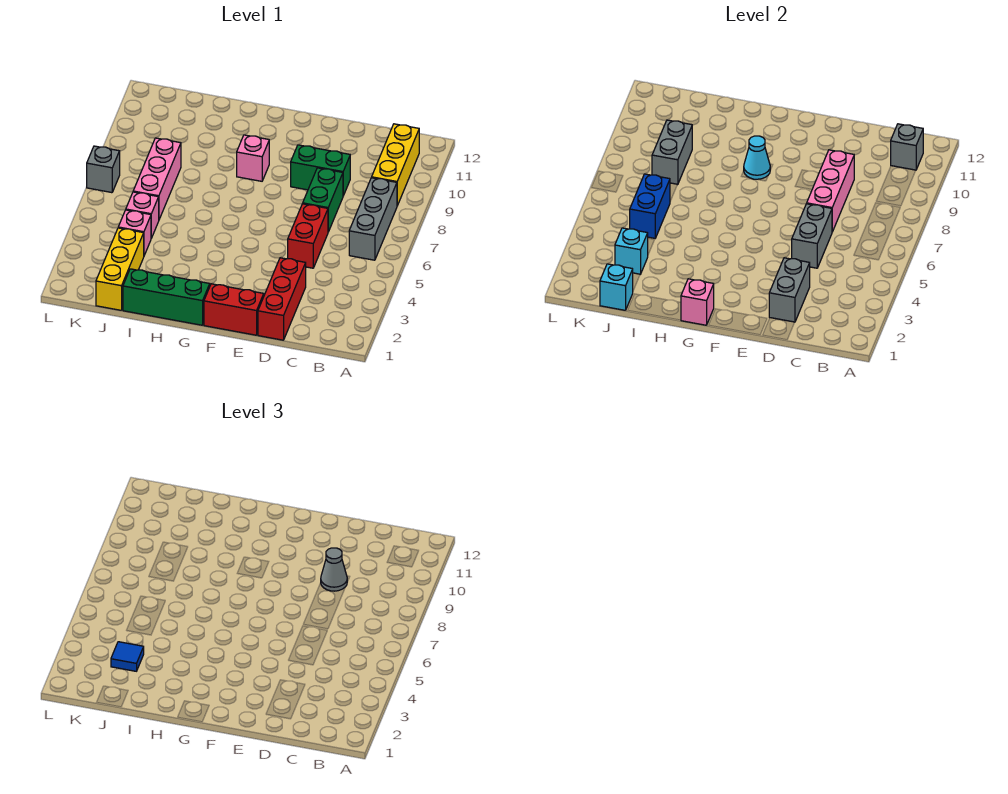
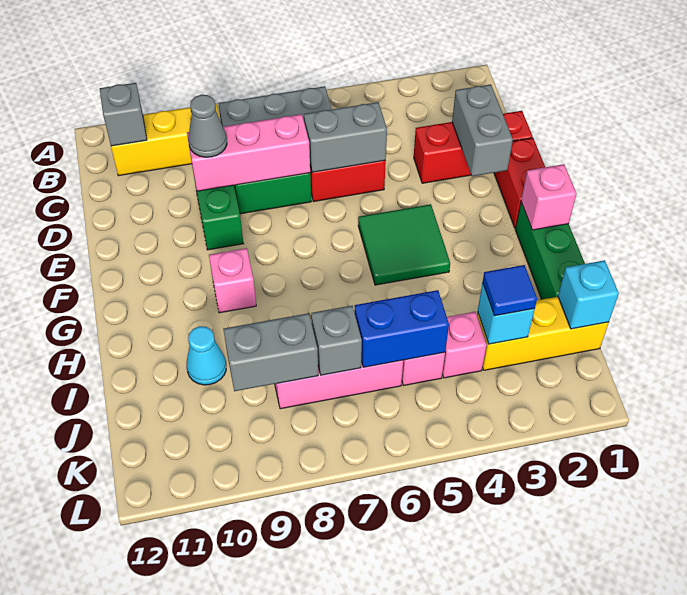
grey brick D2:D3 level 2 -> grey brick D2:E2 level 2
none -> green tile F4:G5 level 1
cyan cone G9 level 2 -> cyan cone I10 level 1
grey brick L7 level 1 -> grey brick J7 level 2

